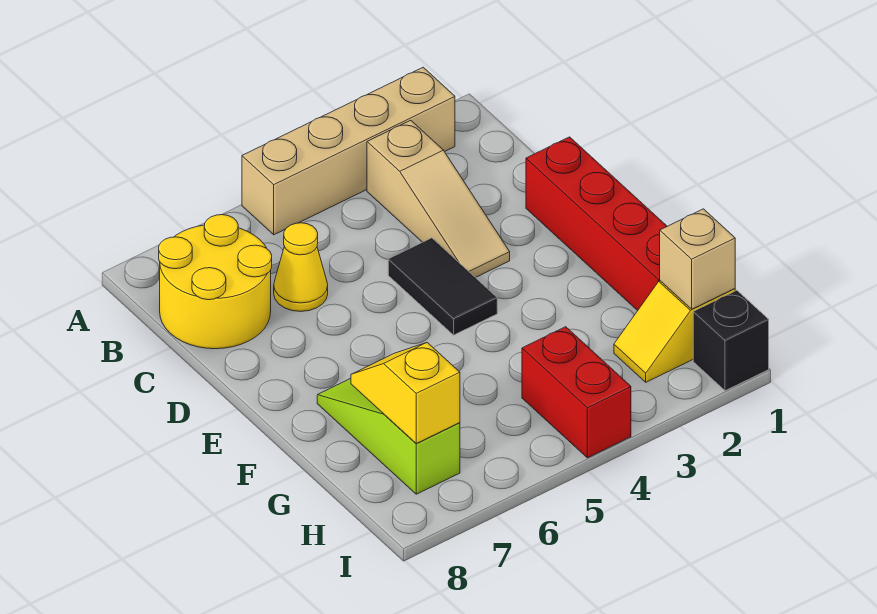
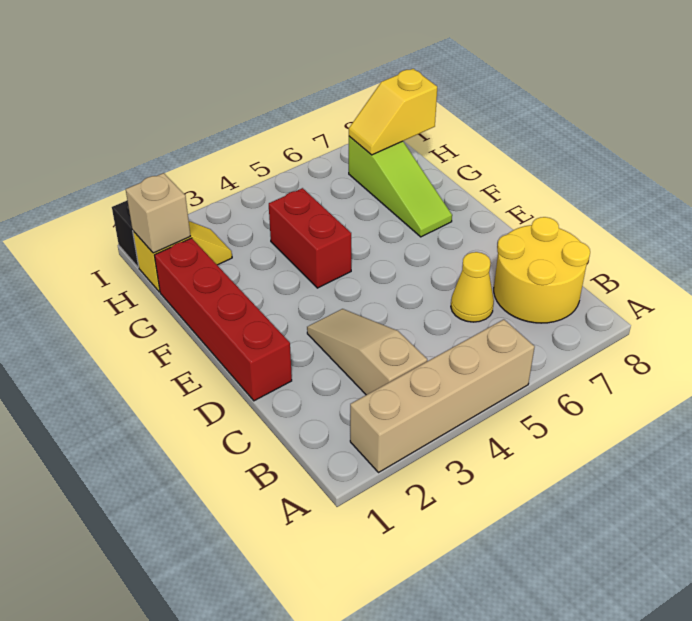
black tile D4:E4 level 1 -> none
yellow slope G7:H7 level 2 top H -> yellow slope H7:H8 level 2 top 8
red brick H4:I4 level 1 -> red brick F4:G4 level 1

